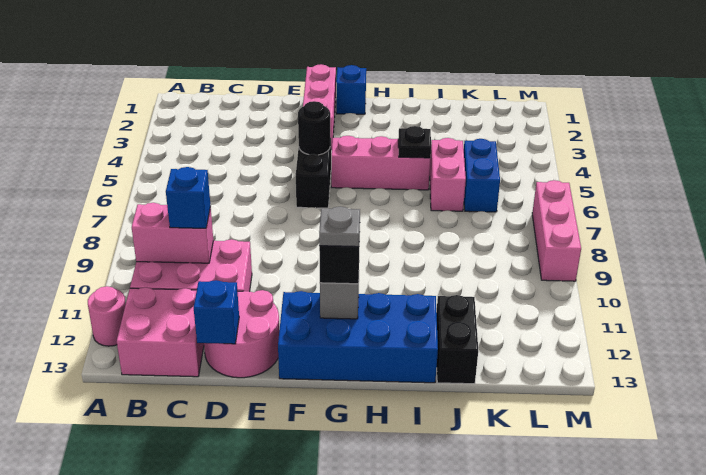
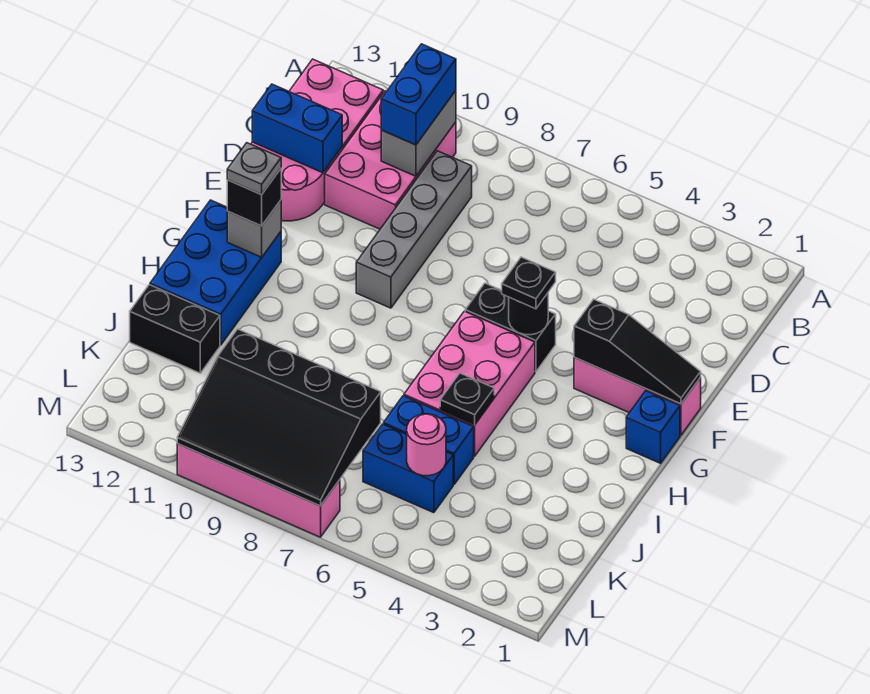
pink round brick A12 level 1 -> pink round brick K5 level 2
pink brick B10:C10 level 2 -> grey brick B10:C10 level 2
none -> grey brick C9:F9 level 1
blue brick C10 level 3 -> blue brick B10:C10 level 3
blue brick D13 level 2 -> blue brick D12:D13 level 2
none -> black slope F1:F3 level 2 top 3
none -> black plate F5 level 3
blue brick F12:I13 level 1 -> blue brick G12:I13 level 1
pink brick G5:I5 level 1 -> pink brick G5:I6 level 1
pink brick J5:J6 level 1 -> blue brick J5:J6 level 1
none -> black slope K7:M10 level 2 top K
pink brick M7:M9 level 1 -> pink brick M7:M10 level 1

